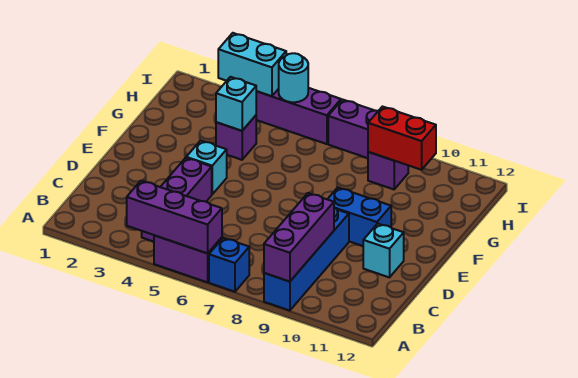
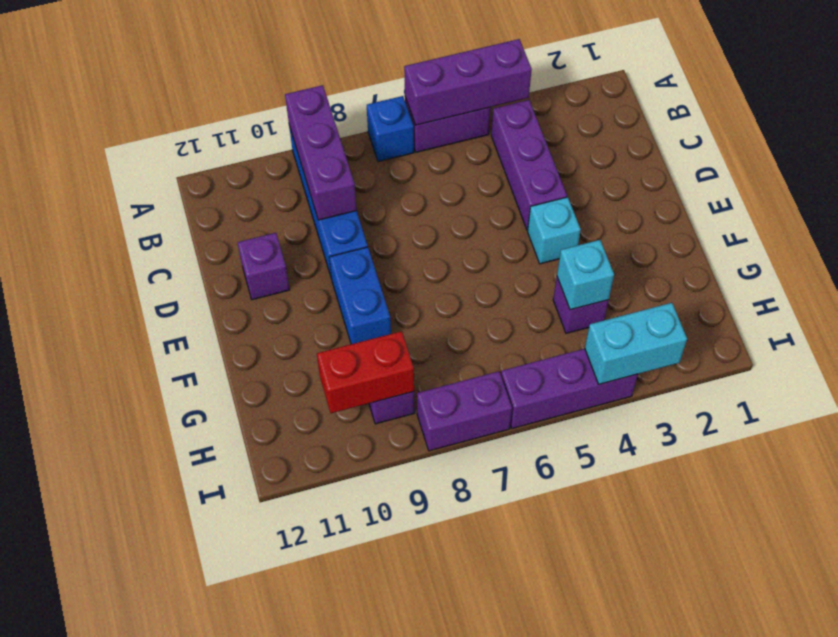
cyan brick D11 level 1 -> purple brick D11 level 1
blue brick E9:E10 level 1 -> blue brick E9:F9 level 1
cyan round brick I5 level 2 -> none

